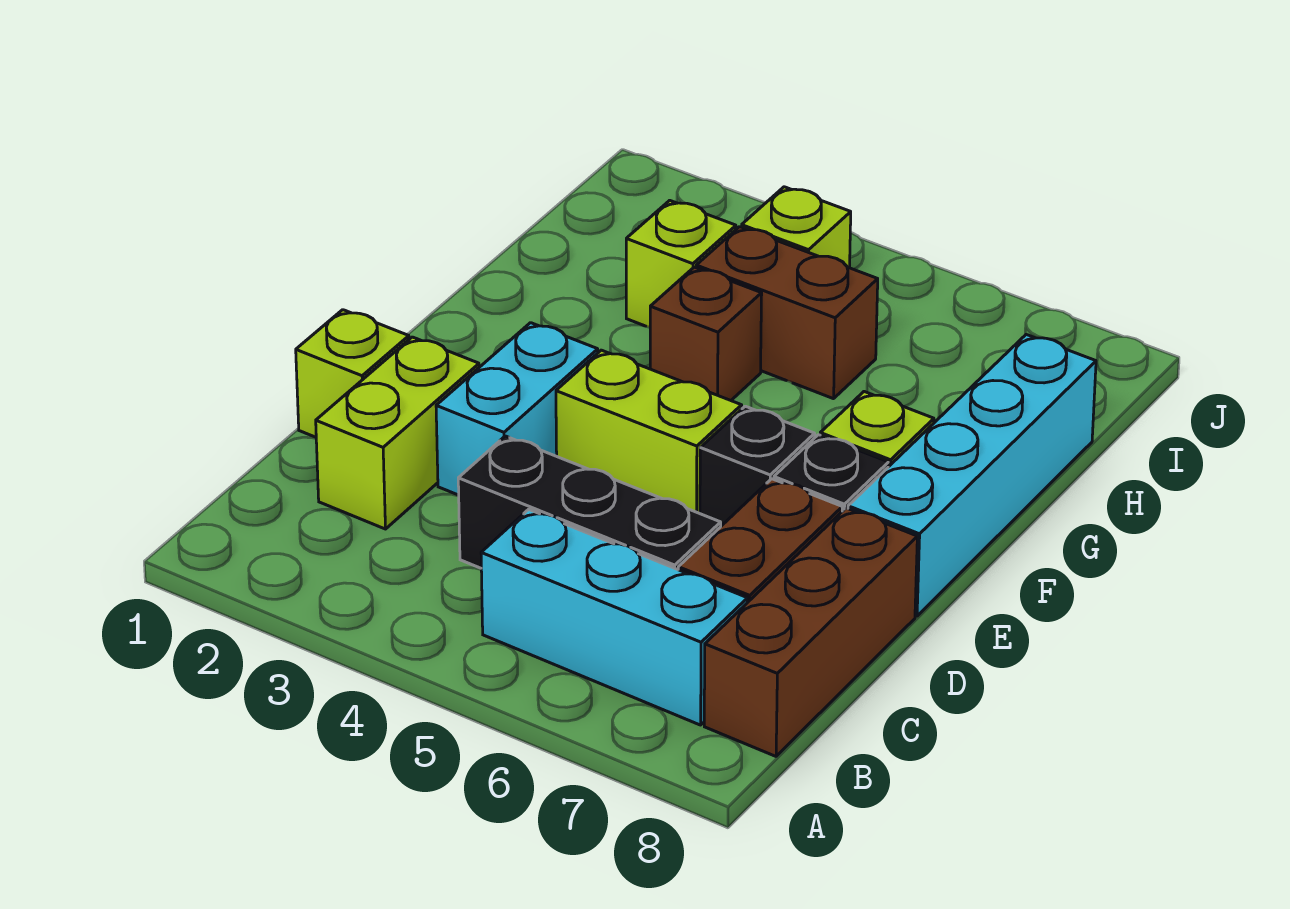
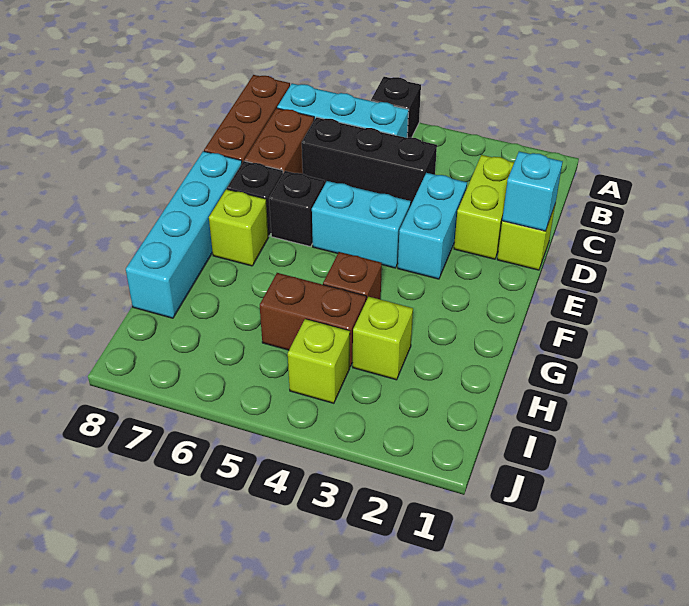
none -> black brick A5 level 1
none -> cyan brick D1 level 2
lime brick E4:E5 level 1 -> cyan brick E4:E5 level 1

